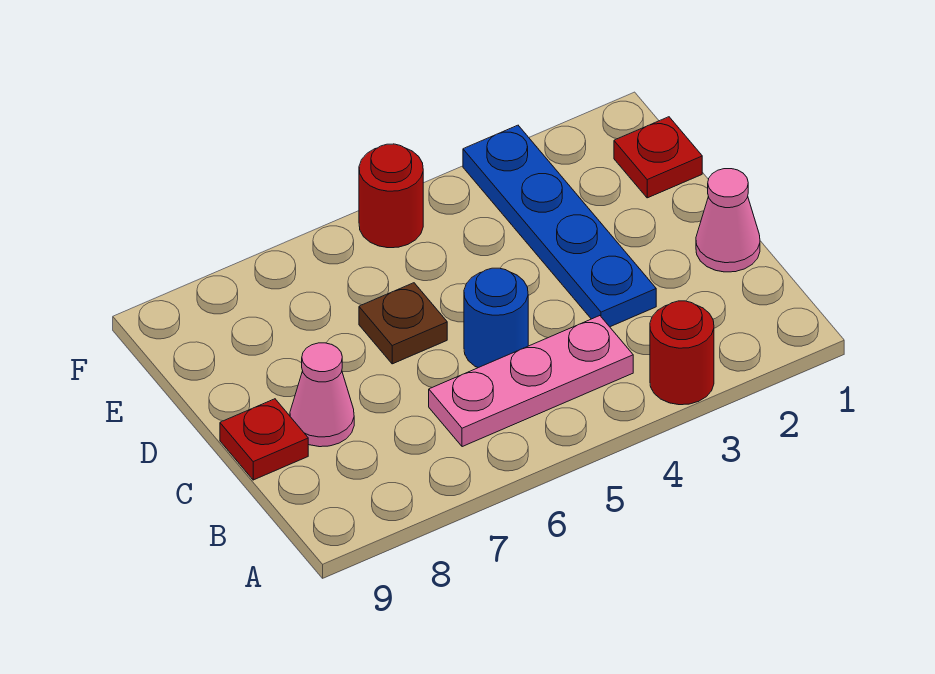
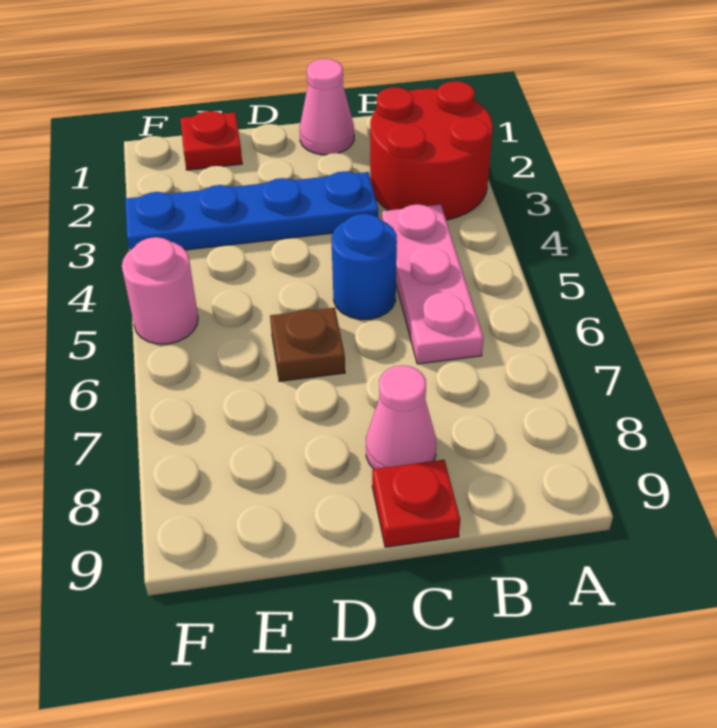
red round brick A3 level 1 -> red round brick A2:B3 level 1
red round brick F5 level 1 -> pink round brick F5 level 1

